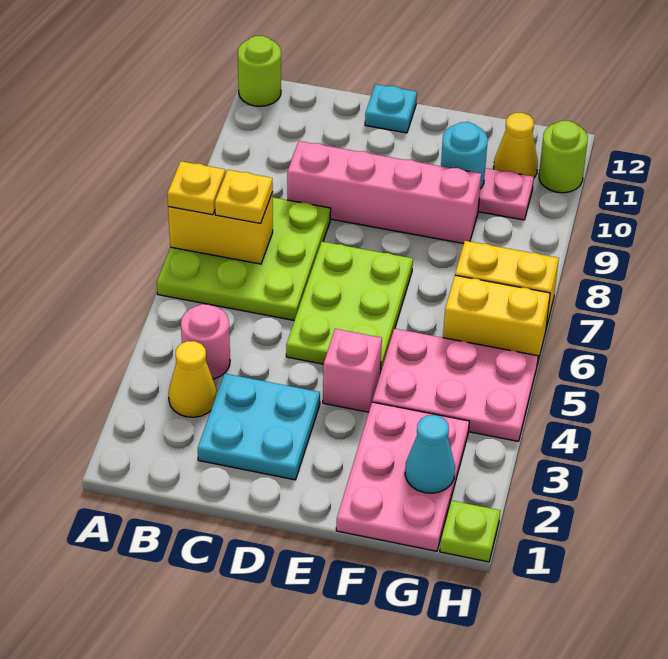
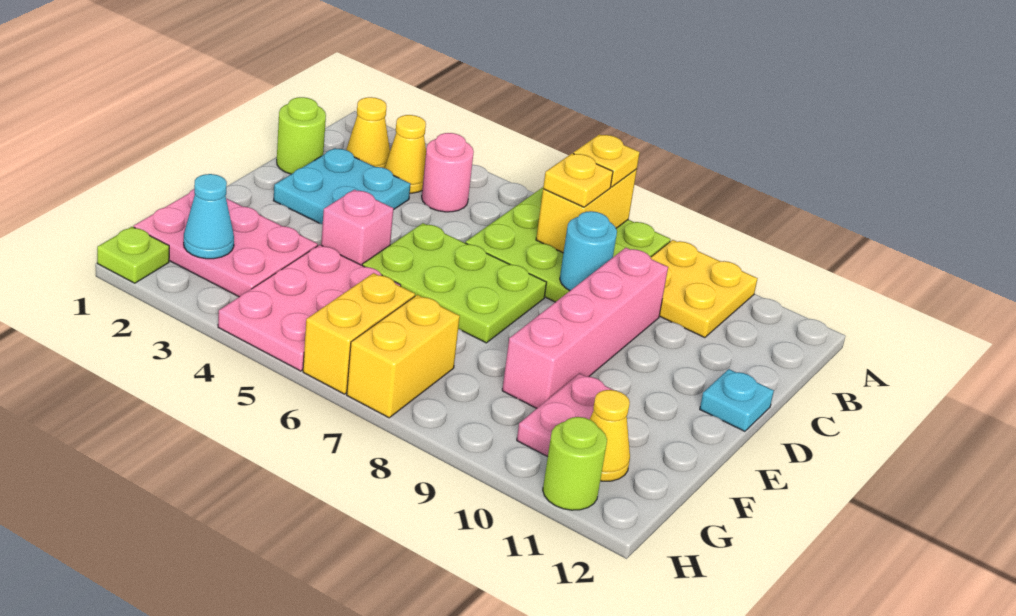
none -> yellow plate A9:B10 level 1
lime round brick A12 level 1 -> lime round brick C1 level 1
none -> yellow cone B2 level 1
cyan round brick F10 level 2 -> cyan round brick C8 level 2

